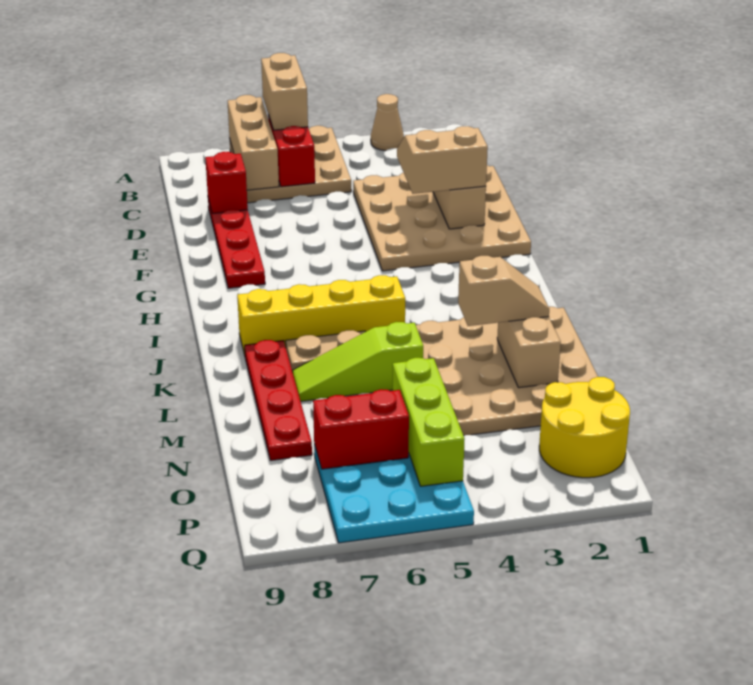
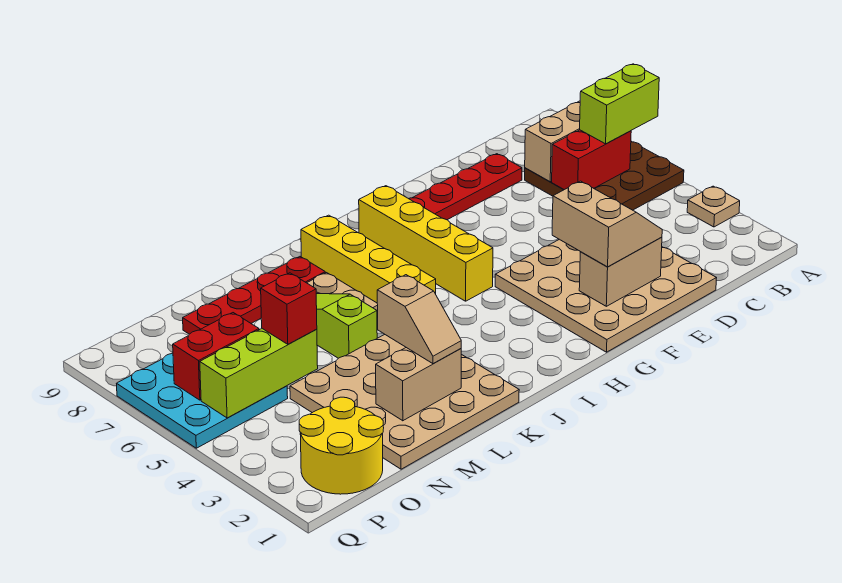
tan cone A3 level 1 -> tan plate A3 level 1
tan plate A5:C7 level 1 -> brown plate A5:C7 level 1
tan brick A6:B6 level 3 -> lime brick A6:B6 level 3
red brick D8 level 2 -> red brick N5 level 3
none -> yellow brick H5:H8 level 1
red brick O6:O7 level 2 -> red brick O6:P6 level 2

